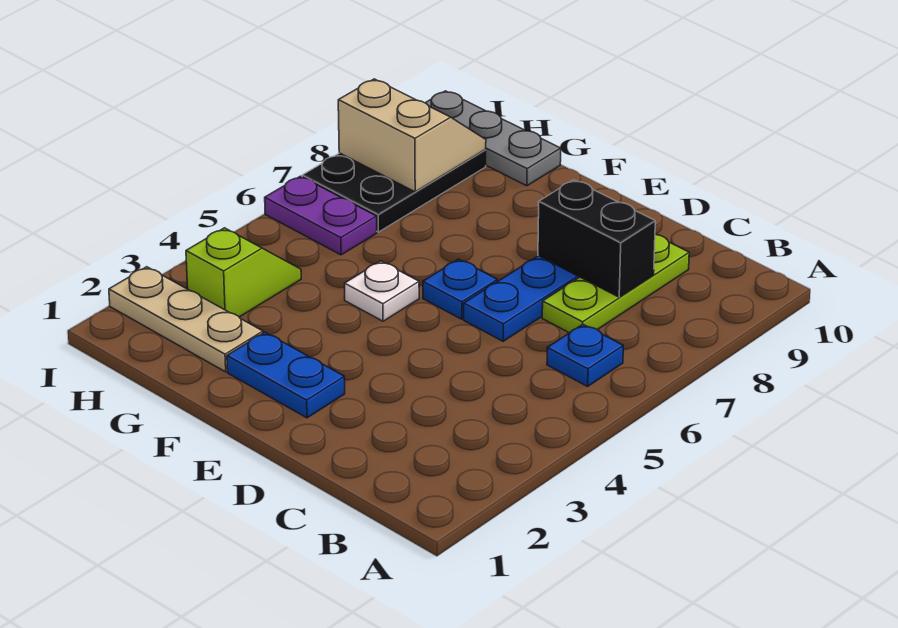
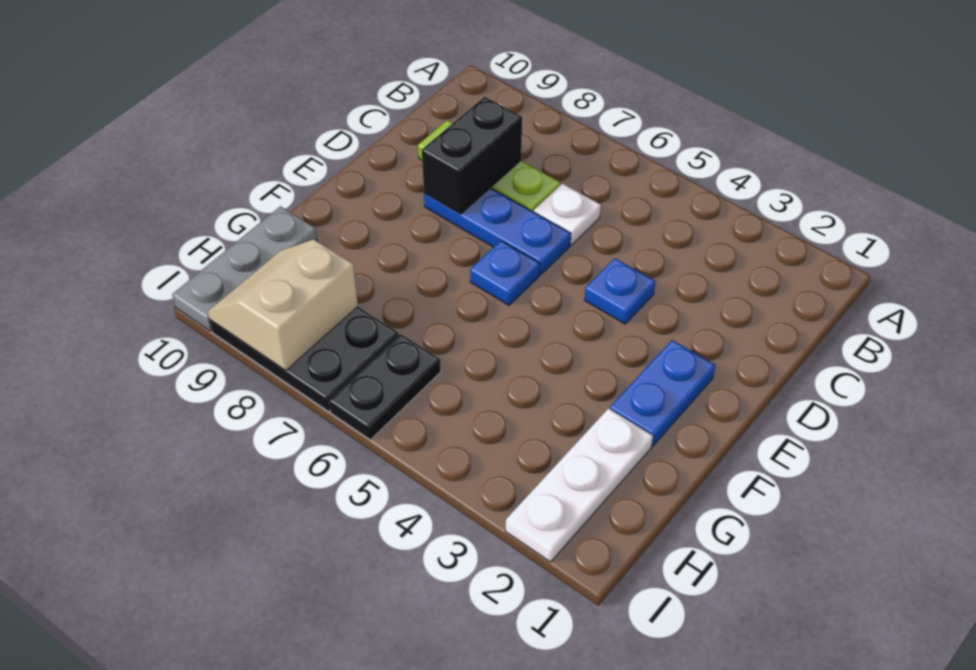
blue plate B6 level 1 -> blue plate D4 level 1
white plate F5 level 1 -> white plate C6 level 1
tan plate G2:I2 level 1 -> white plate G2:I2 level 1
lime slope H3:H4 level 1 top 3 -> none
purple plate H6:I6 level 1 -> black plate H6:I6 level 1

